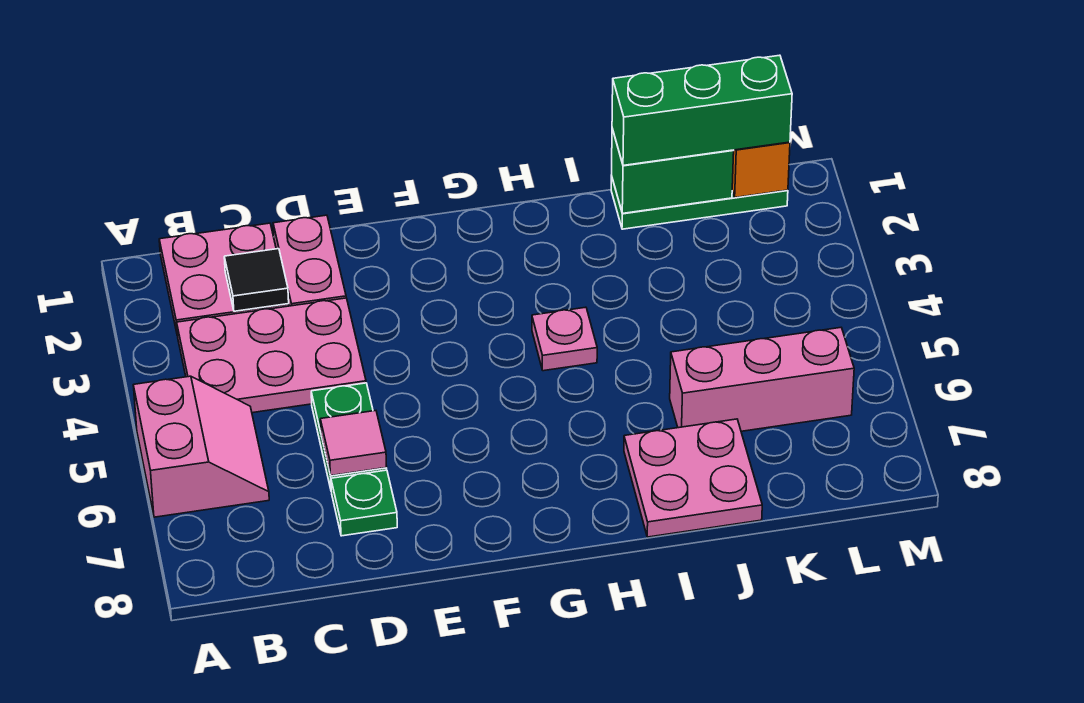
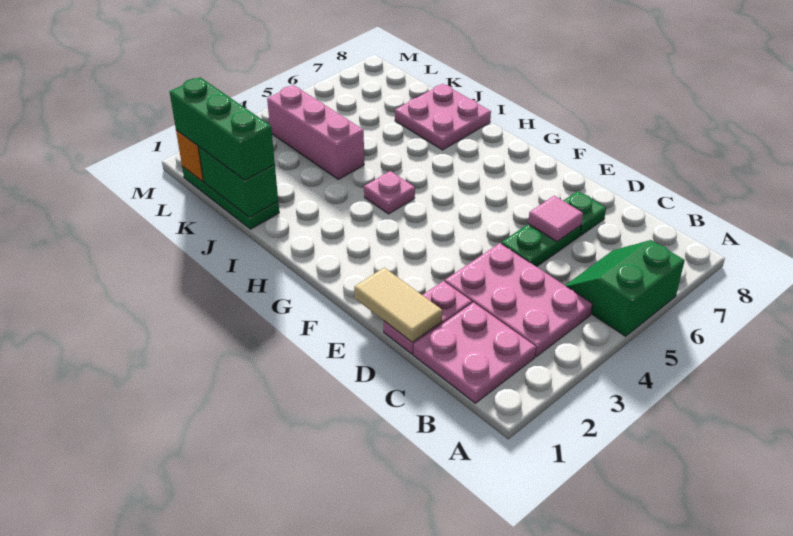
pink slope A5:B6 level 1 top A -> green slope A5:B6 level 1 top A
black tile C2 level 2 -> none
none -> tan tile D1:E1 level 2
pink brick J6:L6 level 1 -> pink brick J4:L4 level 1

